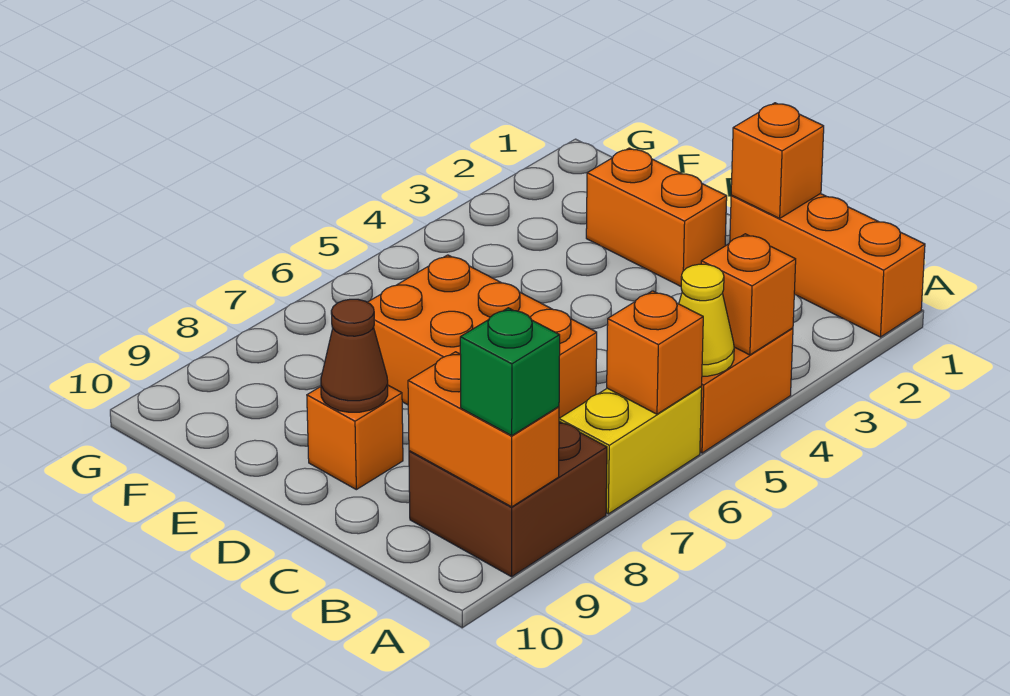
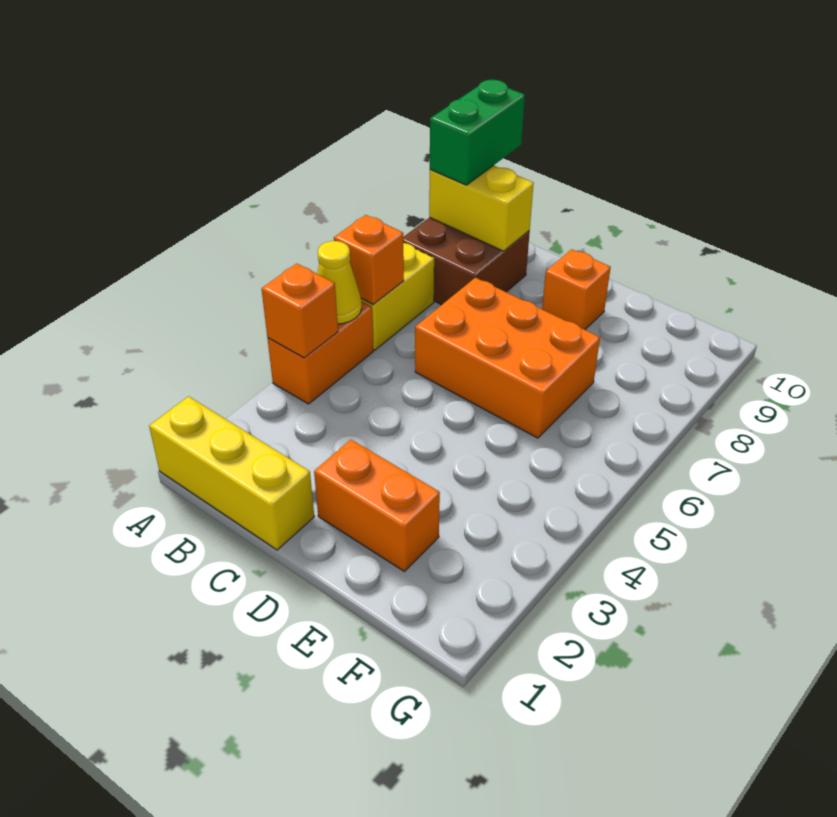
orange brick A1:C1 level 1 -> yellow brick A1:C1 level 1
orange brick A9:B9 level 2 -> yellow brick A9:B9 level 2
green brick A9 level 3 -> green brick A9:A10 level 3
orange brick C1 level 2 -> none
brown cone D9 level 2 -> none

